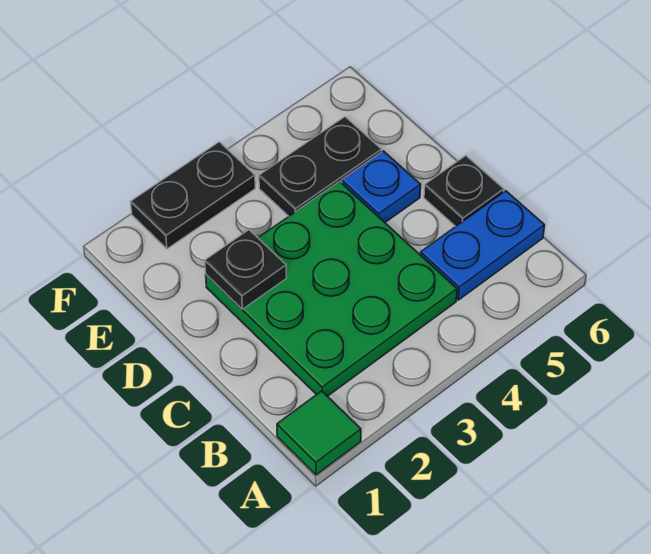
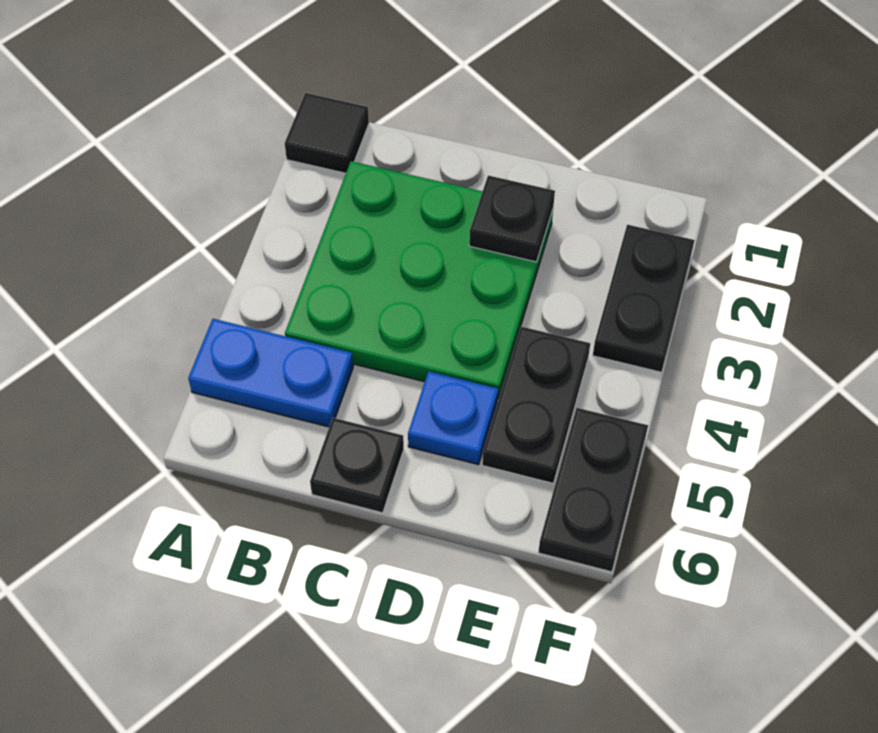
green tile A1 level 1 -> black tile A1 level 1
blue plate B5:B6 level 1 -> blue plate A5:B5 level 1
none -> black plate F5:F6 level 1

